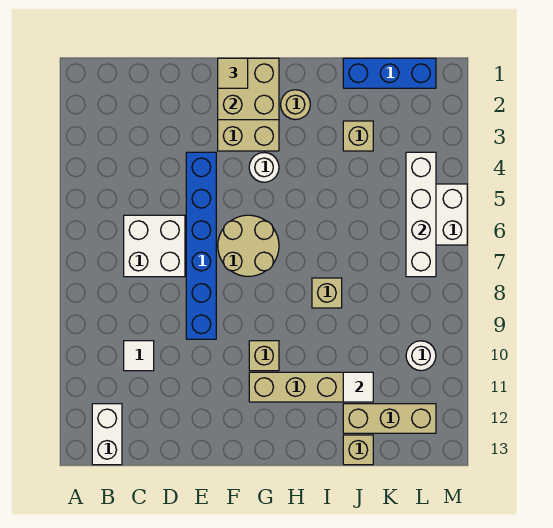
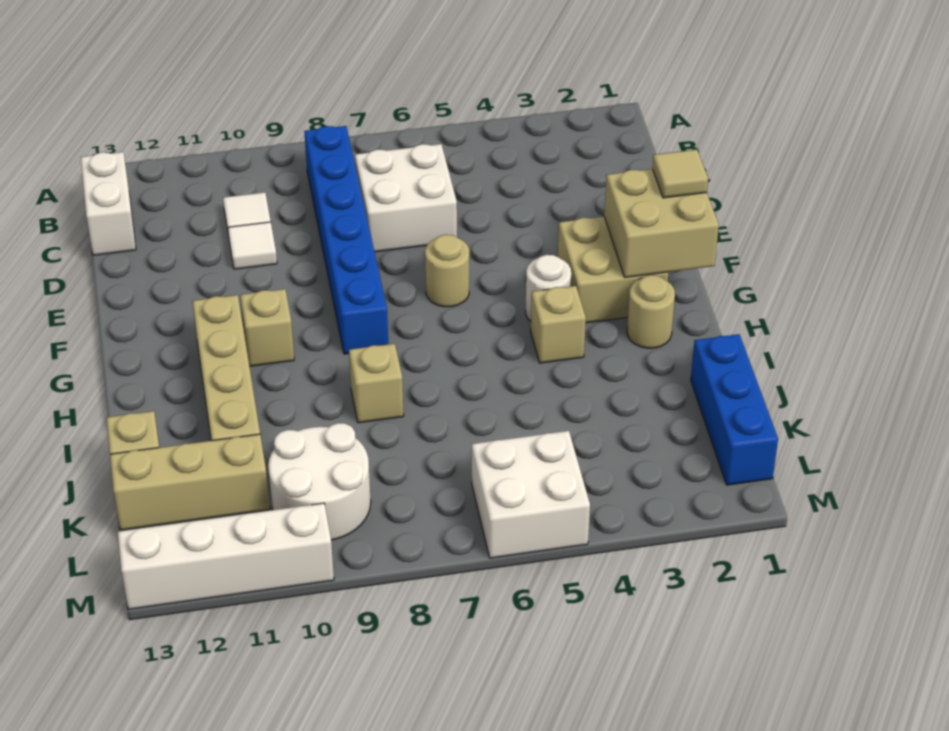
white brick B12:B13 level 1 -> white brick B13:C13 level 1
blue brick E4:E9 level 1 -> blue brick B8:G8 level 1
tan round brick F6:G7 level 1 -> tan round brick F6 level 1
tan brick J3 level 1 -> tan brick H4 level 1
white tile J11 level 2 -> white tile D10 level 1
tan brick J12:L12 level 1 -> tan brick K11:K13 level 1
white brick L4:L7 level 2 -> white brick M10:M13 level 1
white round brick L10 level 1 -> white round brick K9:L10 level 1

